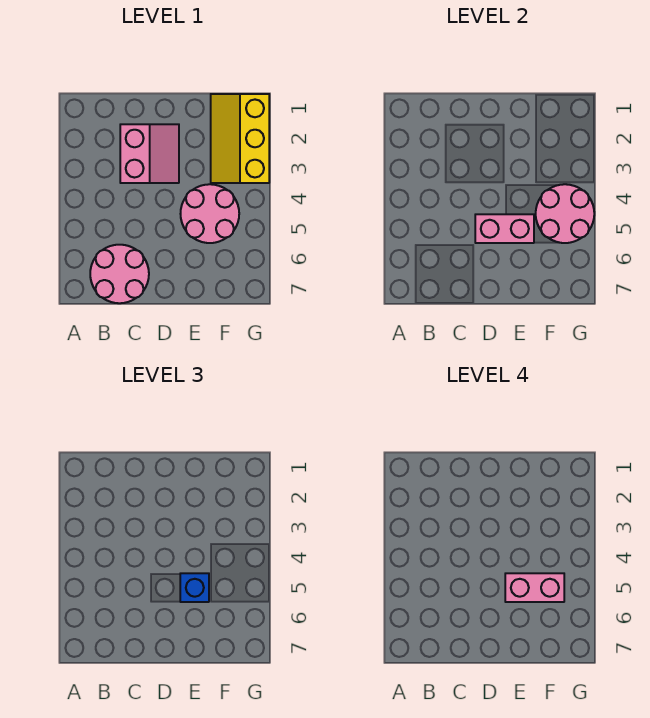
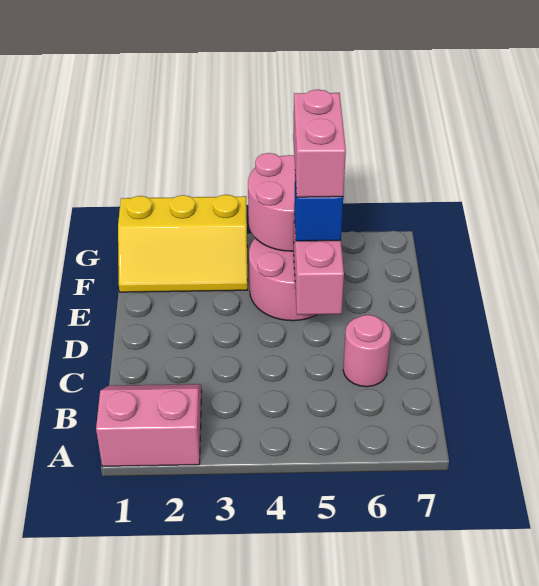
pink round brick B6:C7 level 1 -> pink round brick C6 level 1
pink slope C2:D3 level 1 top C -> pink slope A1:B2 level 1 top A

